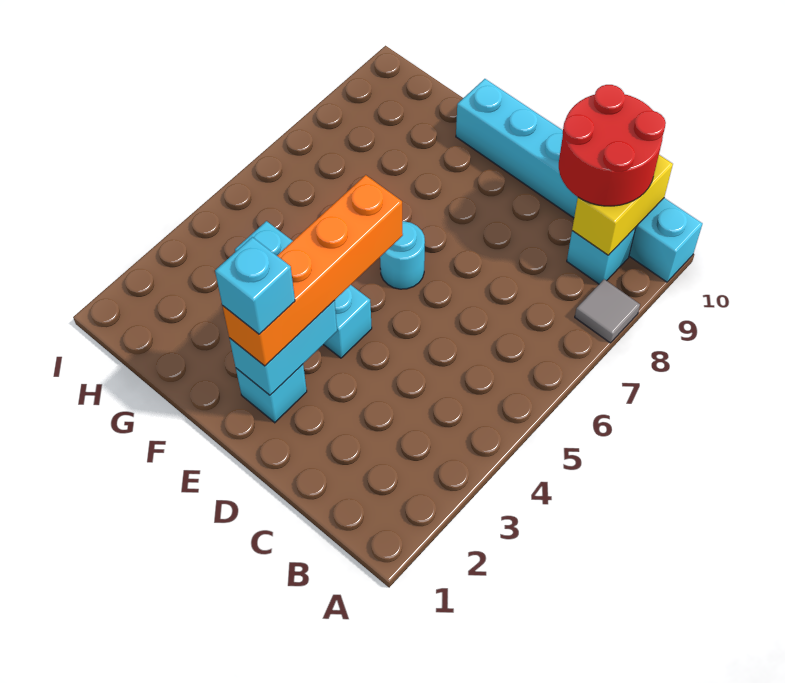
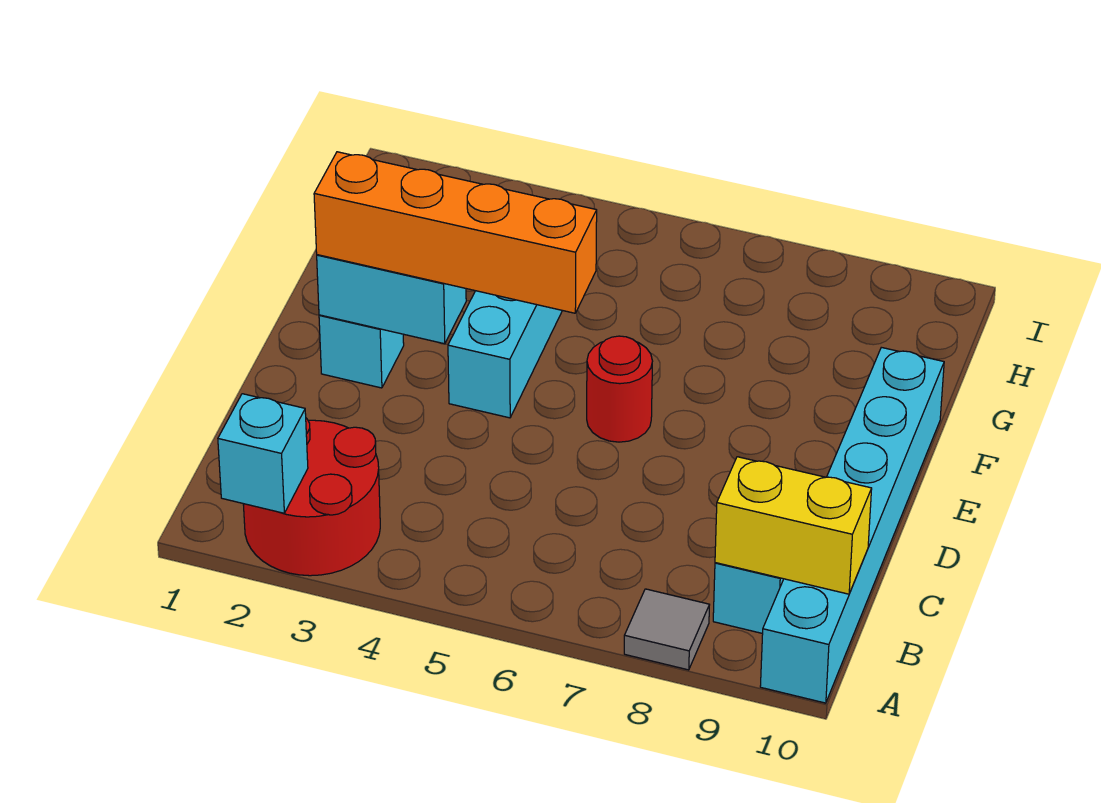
red round brick B9:C10 level 3 -> red round brick A2:B3 level 1
cyan brick E2 level 4 -> cyan brick A2 level 2
cyan round brick E6 level 1 -> red round brick E6 level 1

